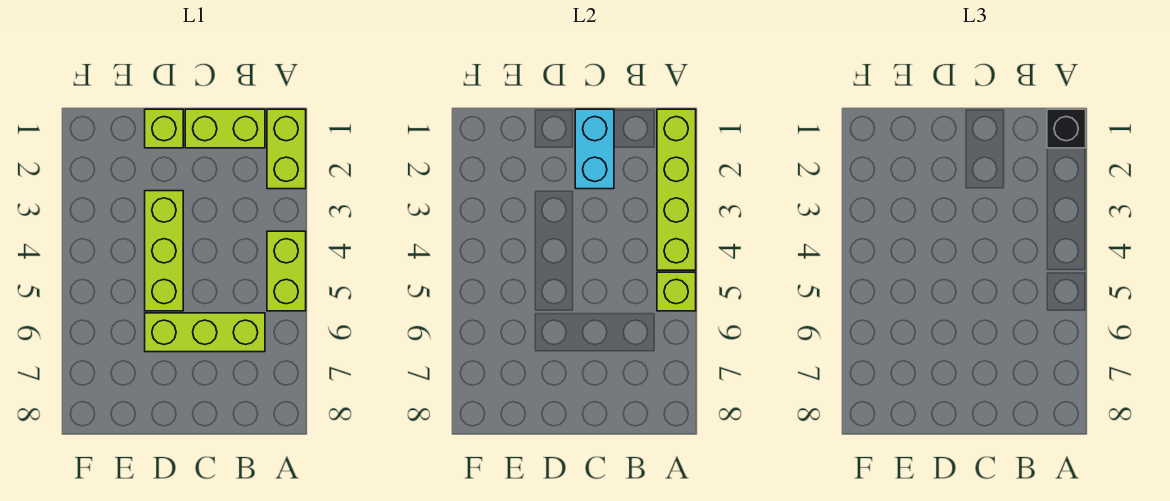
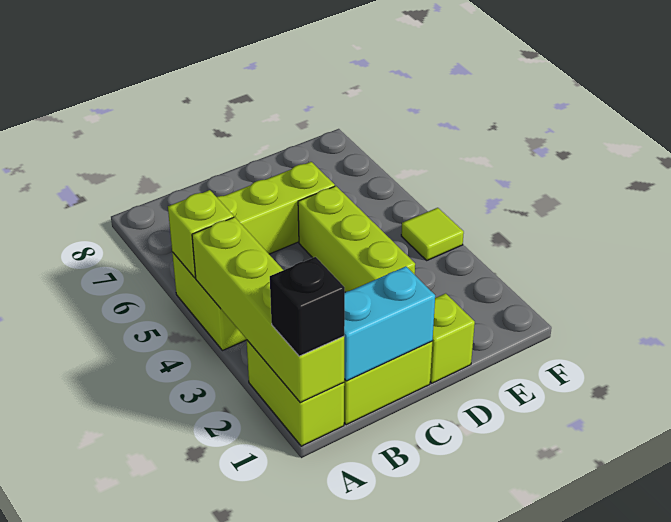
cyan brick C1:C2 level 2 -> cyan brick B1:C1 level 2
none -> lime tile F4 level 1

